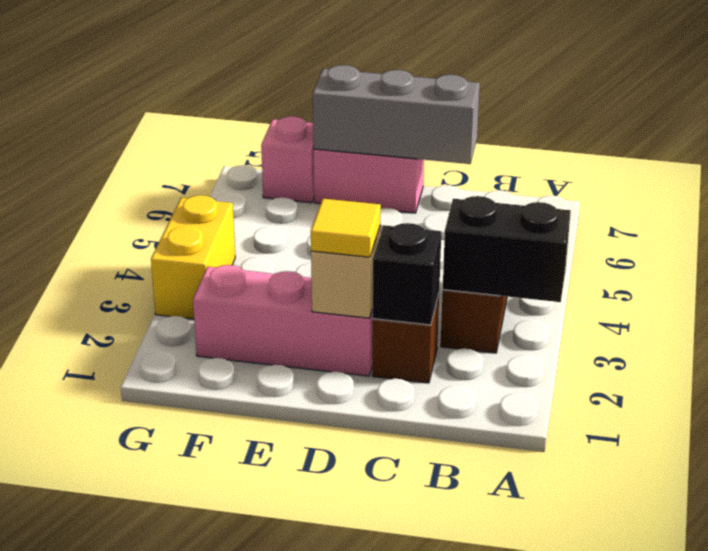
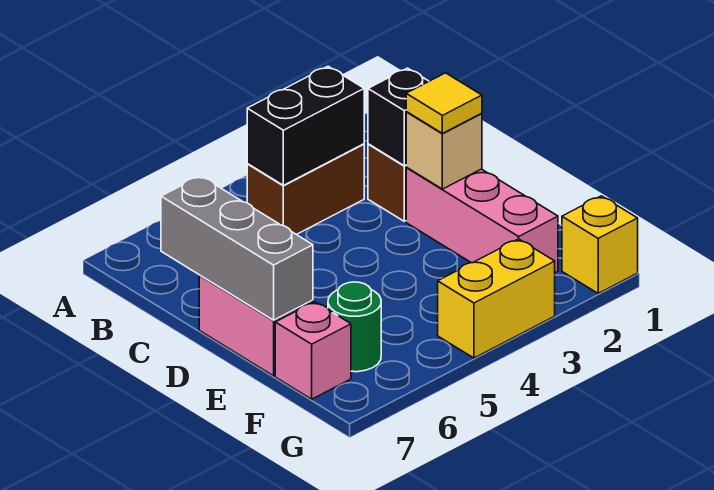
black brick A3:B3 level 2 -> black brick B3:B4 level 2
none -> green round brick F6 level 1
none -> yellow brick G1 level 1

